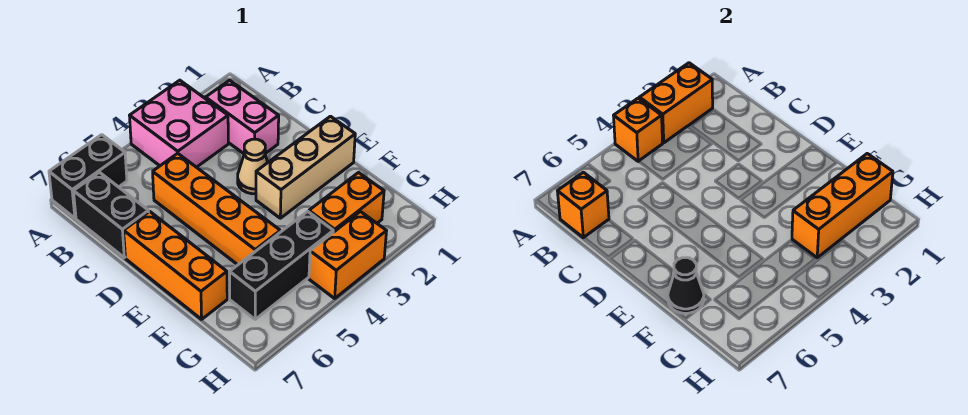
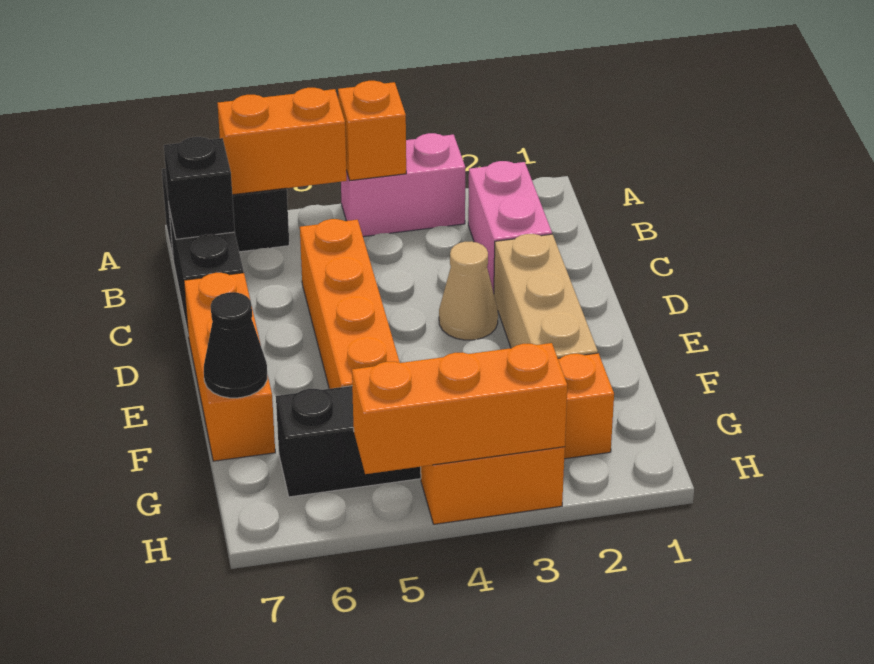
orange brick A2:A3 level 2 -> orange brick A5:A6 level 2
pink brick A3:B4 level 1 -> pink brick A3:A4 level 1
orange brick B7 level 2 -> black brick B7 level 2
tan brick E1:E3 level 1 -> tan brick D2:F2 level 1
orange brick G1:G3 level 2 -> orange brick H3:H5 level 2

